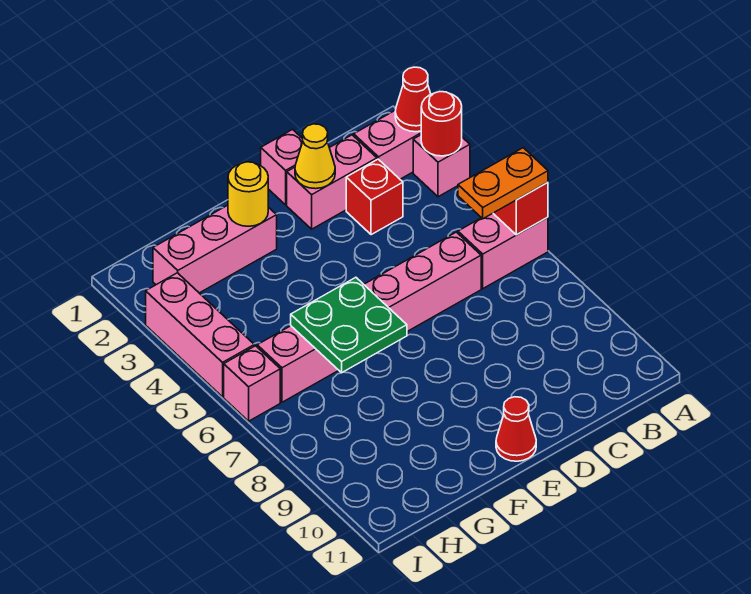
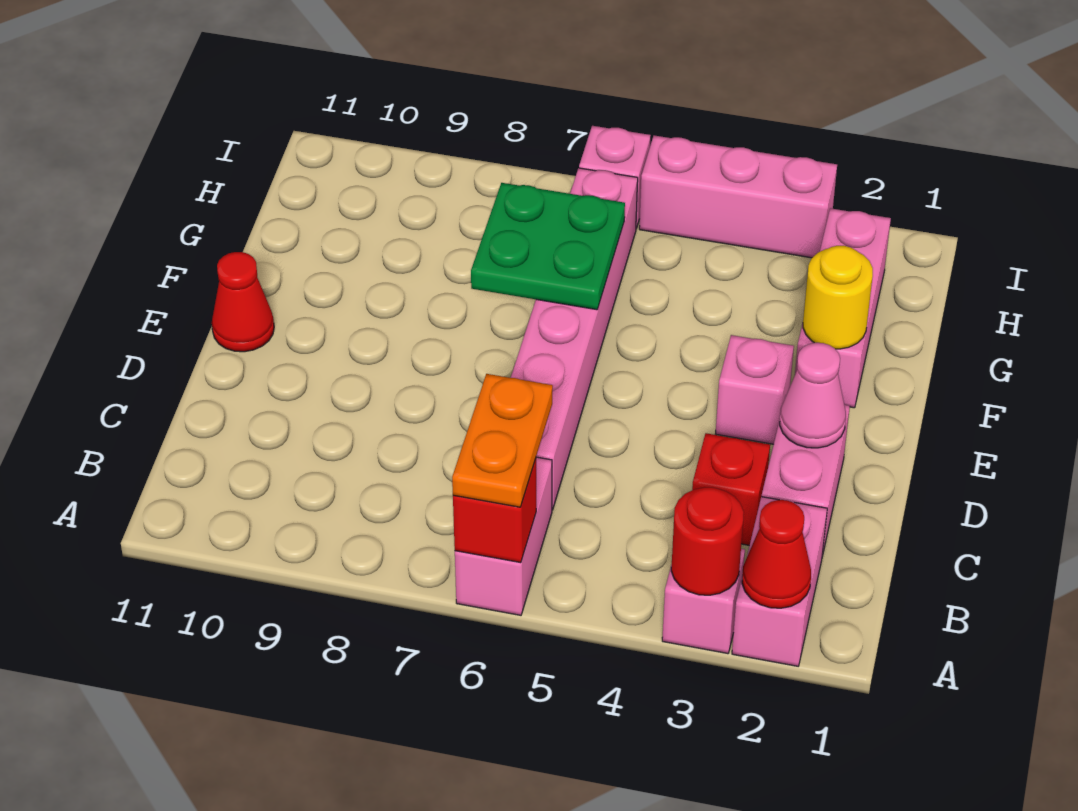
pink brick D1 level 1 -> pink brick E3 level 1
yellow cone D2 level 2 -> pink cone D2 level 2

